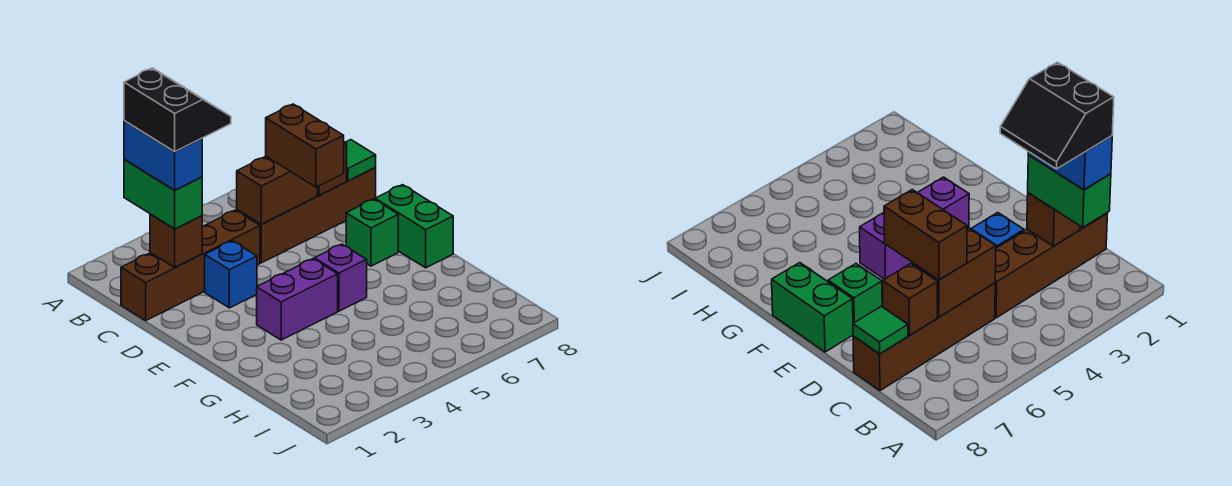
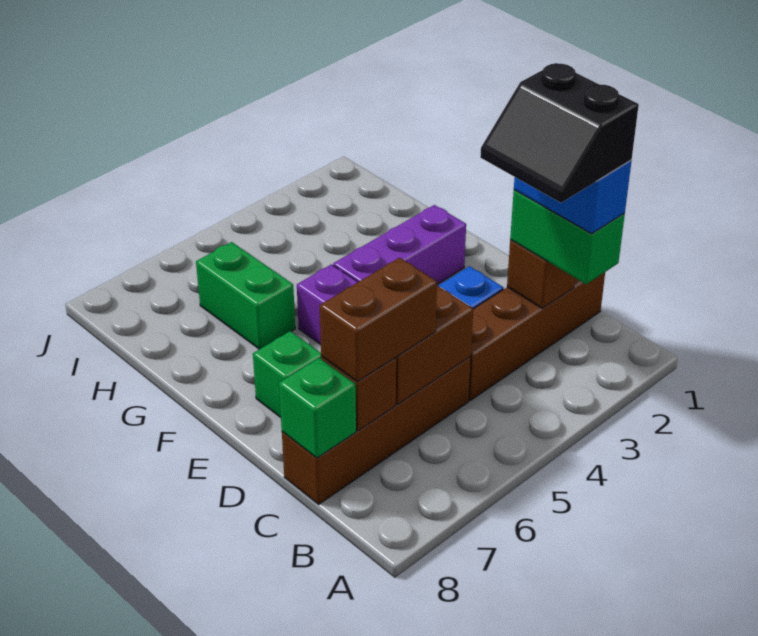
brown brick C6:D6 level 3 -> brown brick C6:C7 level 3
green tile C8 level 2 -> green brick C8 level 2
green brick E8:F8 level 1 -> green brick G6:H6 level 1
purple brick F3:F4 level 1 -> purple brick F2:F4 level 1

